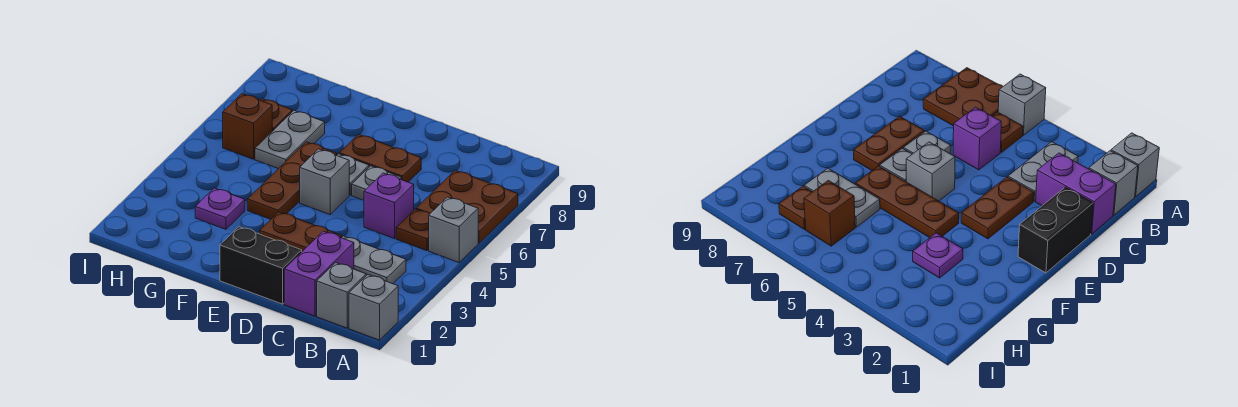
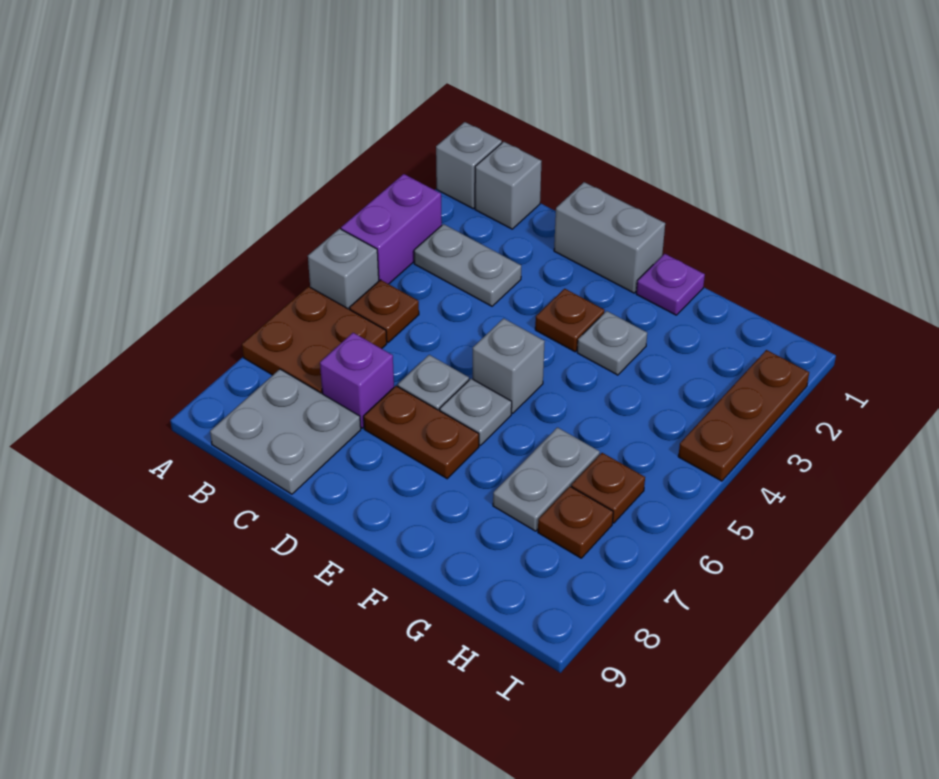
none -> grey plate B8:C9 level 1
purple brick C1:C2 level 1 -> purple brick A3:A4 level 1
purple brick C5 level 1 -> purple brick C7 level 1
black brick D1:E1 level 1 -> grey brick D1:E1 level 1
brown plate D3:E3 level 1 -> brown plate E3 level 1
none -> grey plate F3 level 1
brown plate F4:F6 level 1 -> brown plate I2:I4 level 1
purple plate G3 level 1 -> purple plate F1 level 1
brown brick H6 level 1 -> brown plate H6 level 1

